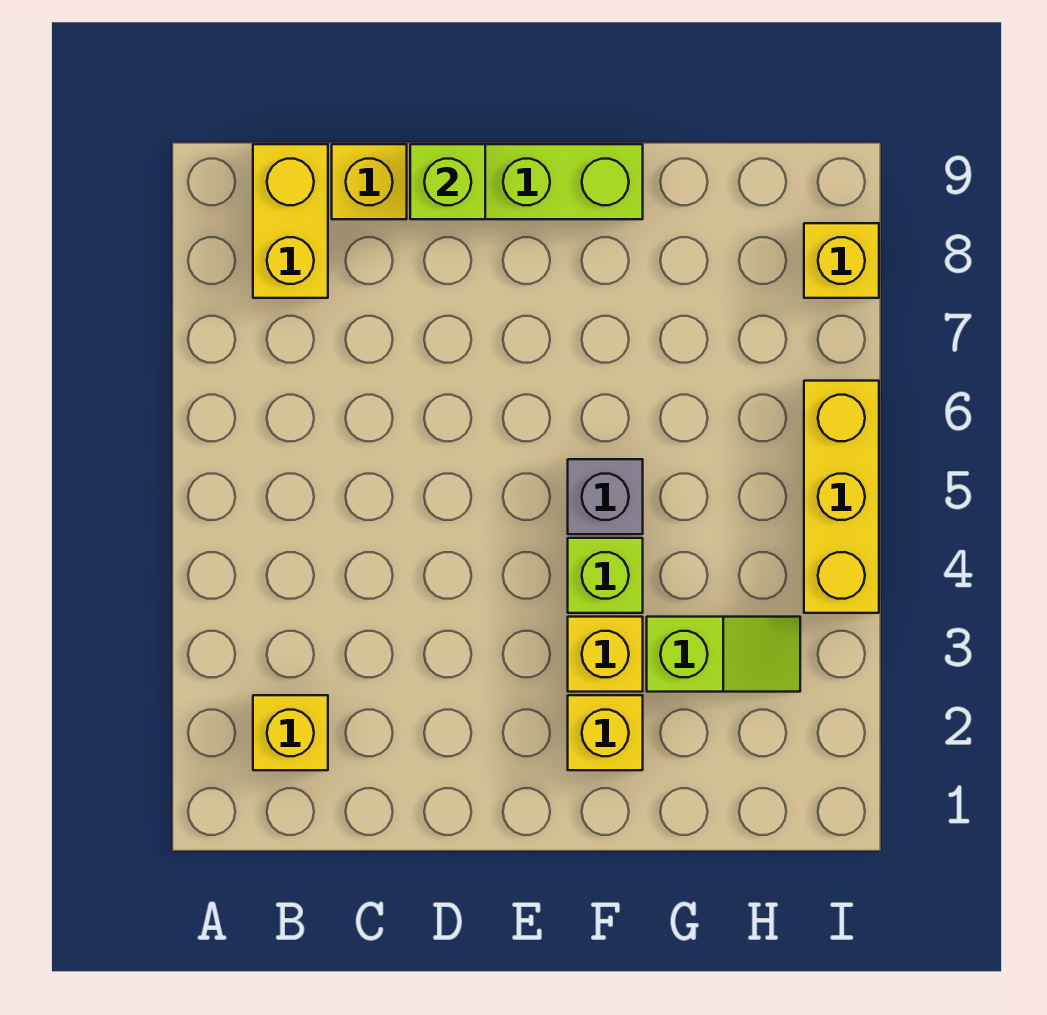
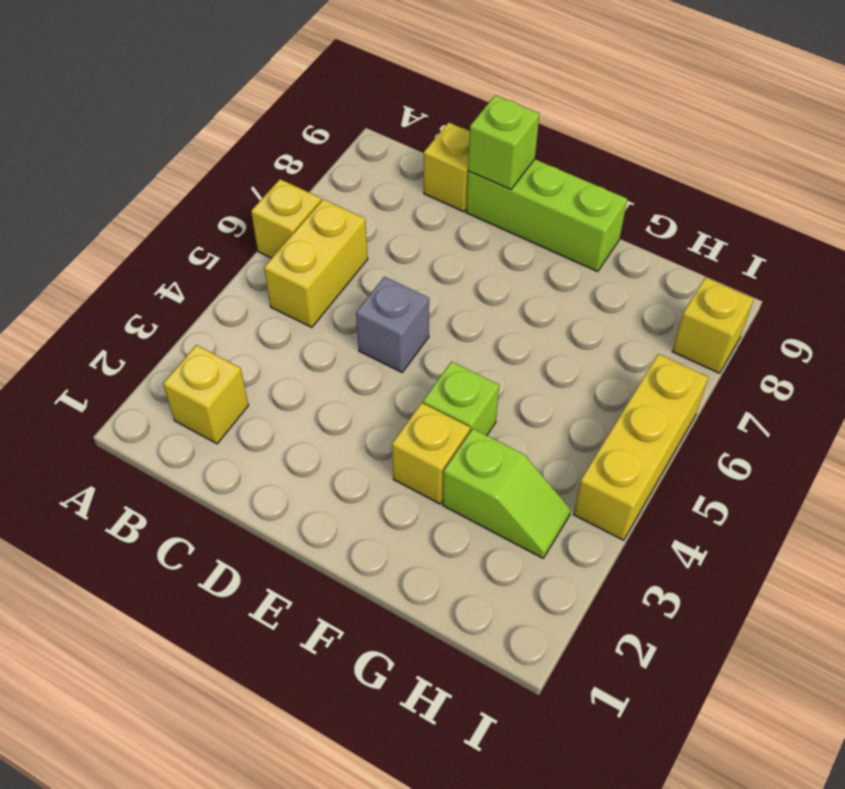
yellow brick B8:B9 level 1 -> yellow brick B5:B6 level 1
yellow brick F2 level 1 -> yellow brick A6 level 1
grey brick F5 level 1 -> grey brick D5 level 1

